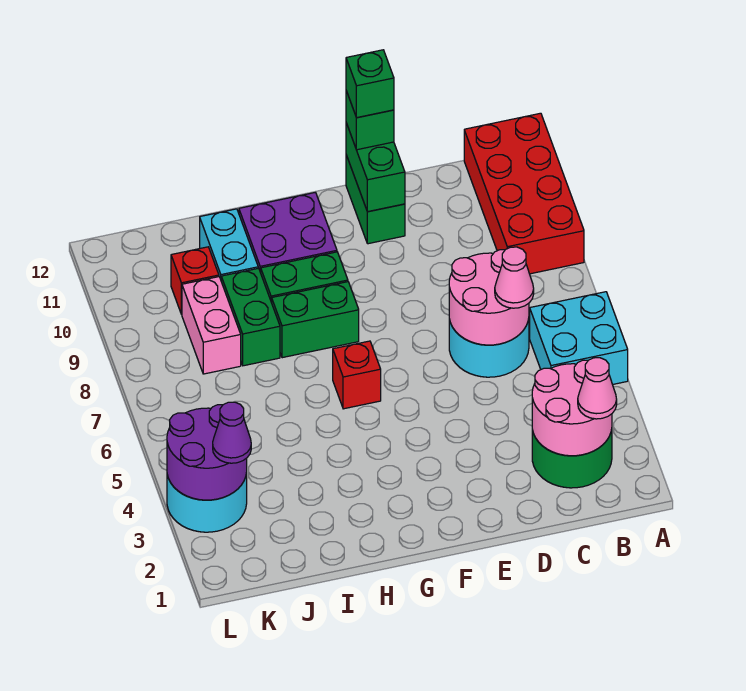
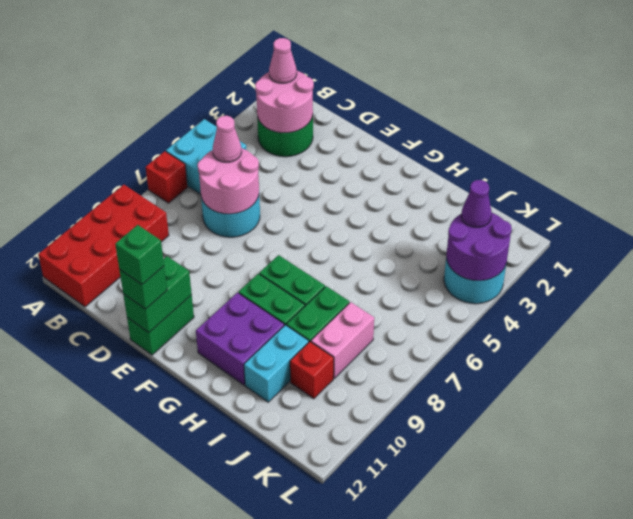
red brick G6 level 1 -> red brick A7 level 1

